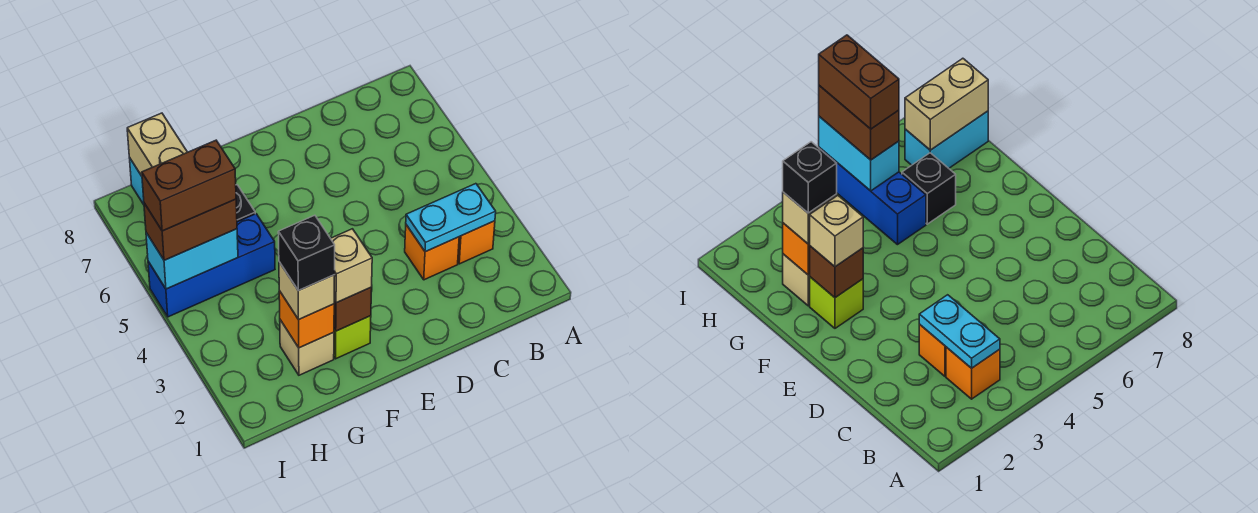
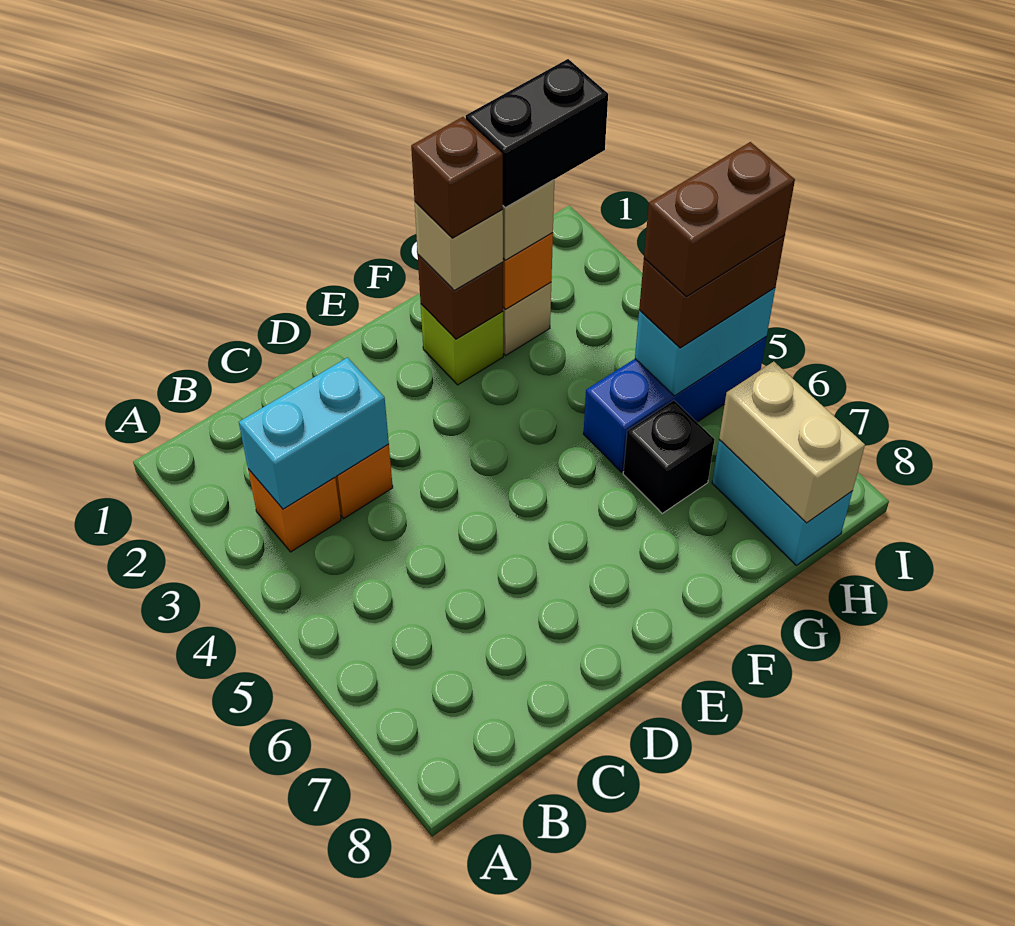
cyan plate B3:C3 level 2 -> cyan brick B3:C3 level 2
none -> brown brick F2 level 4
black brick G2 level 4 -> black brick G2:H2 level 4

